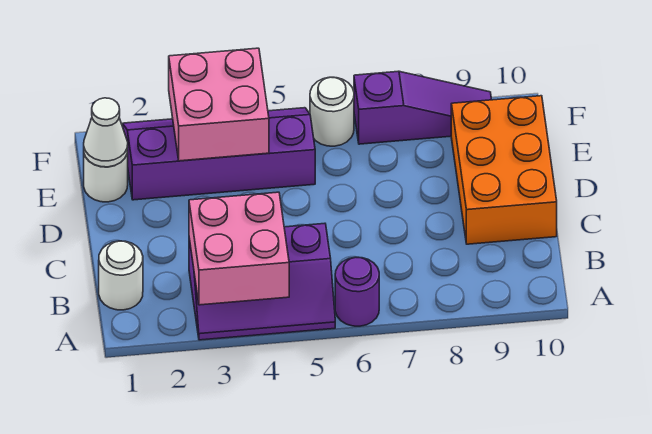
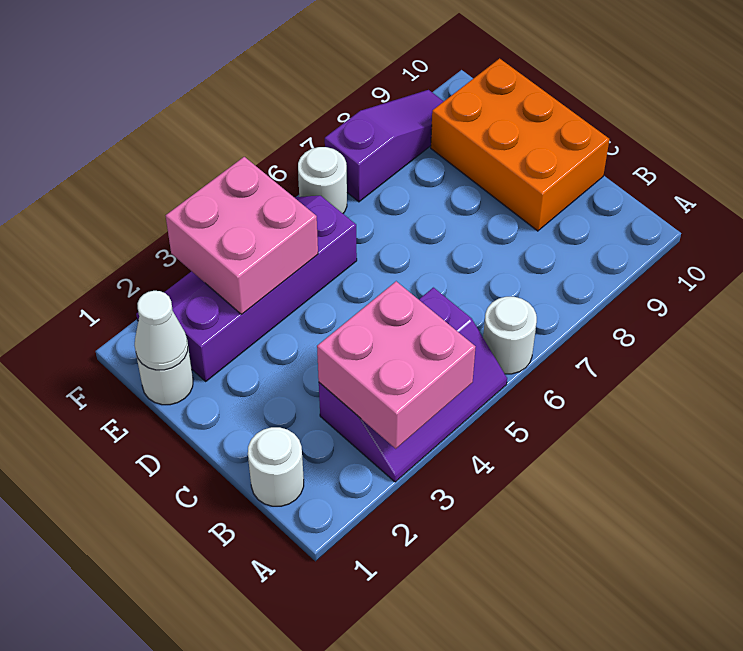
purple round brick A6 level 1 -> white round brick A6 level 1

